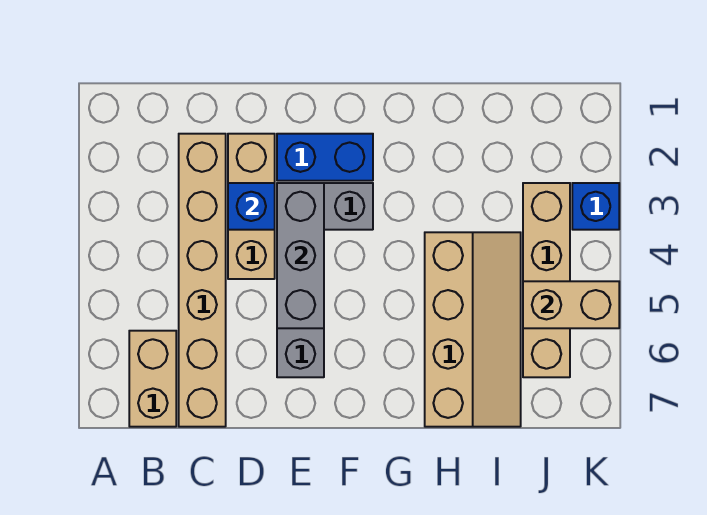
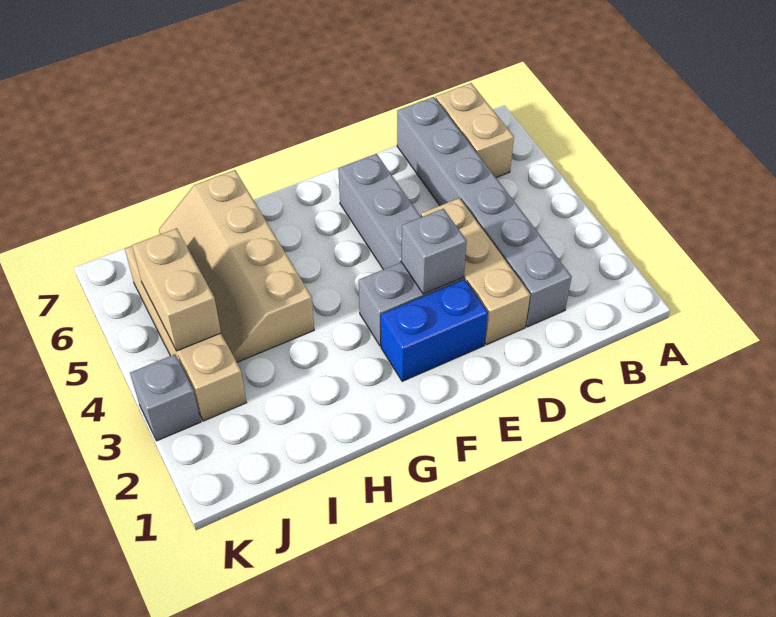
tan brick C2:C7 level 1 -> grey brick C2:C7 level 1
blue brick D3 level 2 -> none
grey brick E3:E5 level 2 -> grey brick E3 level 2
tan brick J5:K5 level 2 -> tan brick J4:J5 level 2
blue brick K3 level 1 -> grey brick K3 level 1

